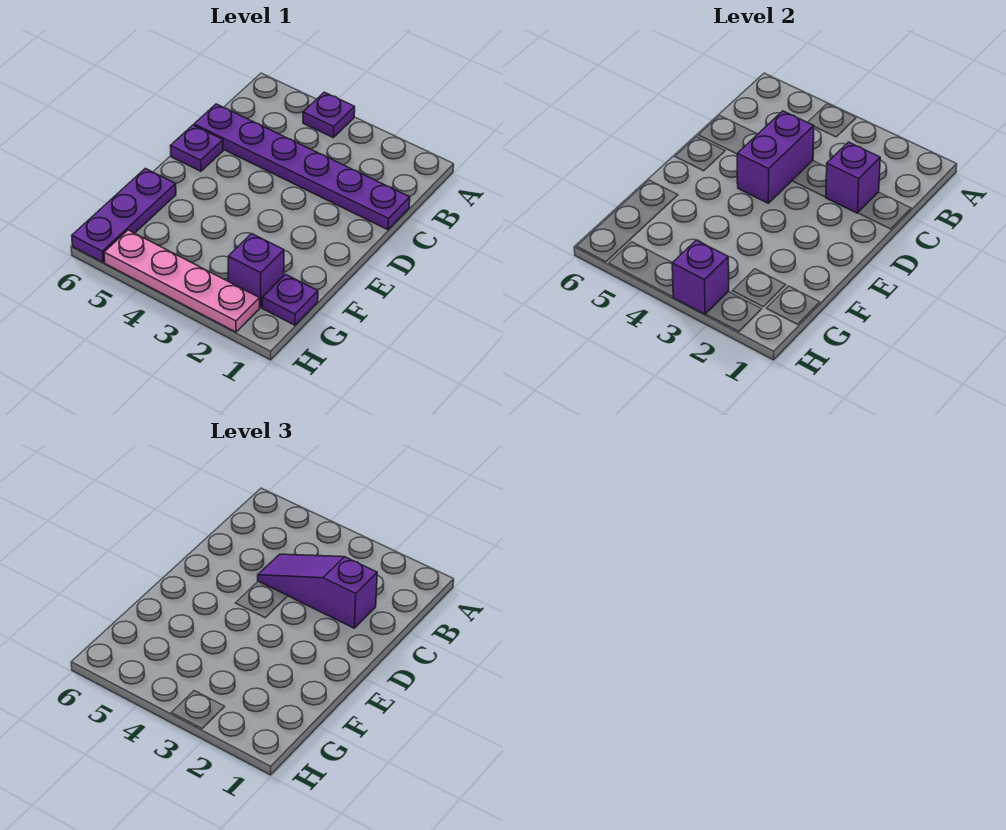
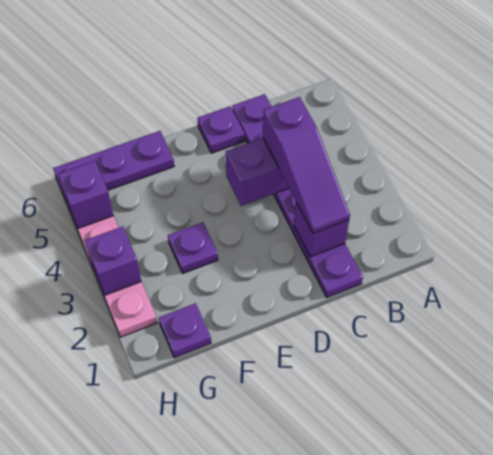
purple plate A4 level 1 -> purple plate F3 level 1
purple slope C2:C4 level 3 top 2 -> purple slope C2:C4 level 3 top 4
purple brick G2 level 1 -> purple brick H5 level 2

